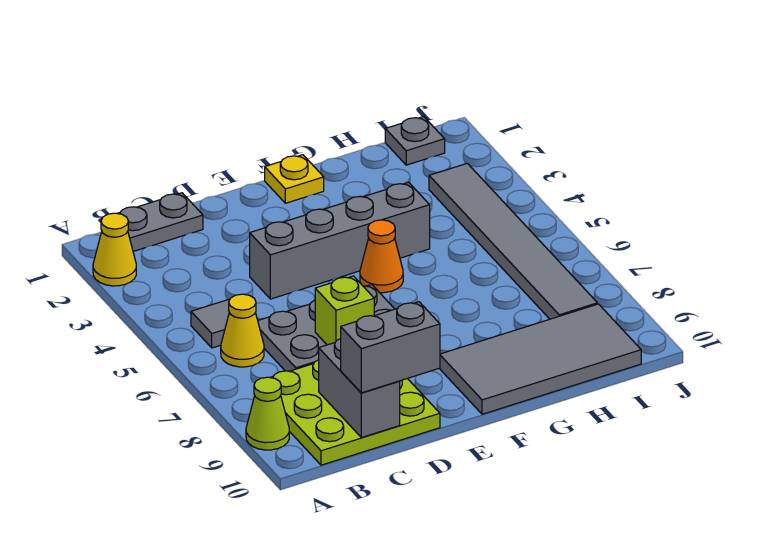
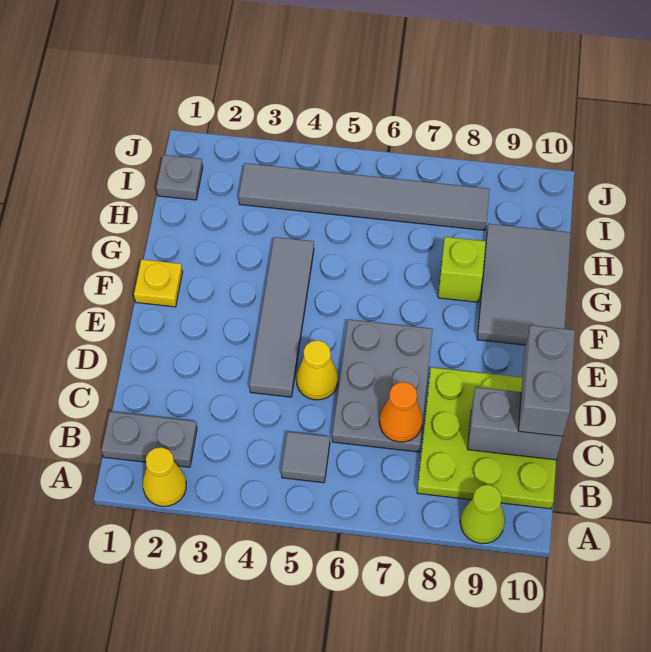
grey plate B1:C1 level 1 -> grey plate B1:B2 level 1
yellow cone B6 level 1 -> yellow cone D5 level 1
grey brick D4:G4 level 1 -> grey tile D4:G4 level 1
lime brick D7 level 2 -> lime brick G8 level 1
orange cone F5 level 1 -> orange cone C7 level 2
grey tile F9:I10 level 1 -> grey tile F9:H10 level 1

